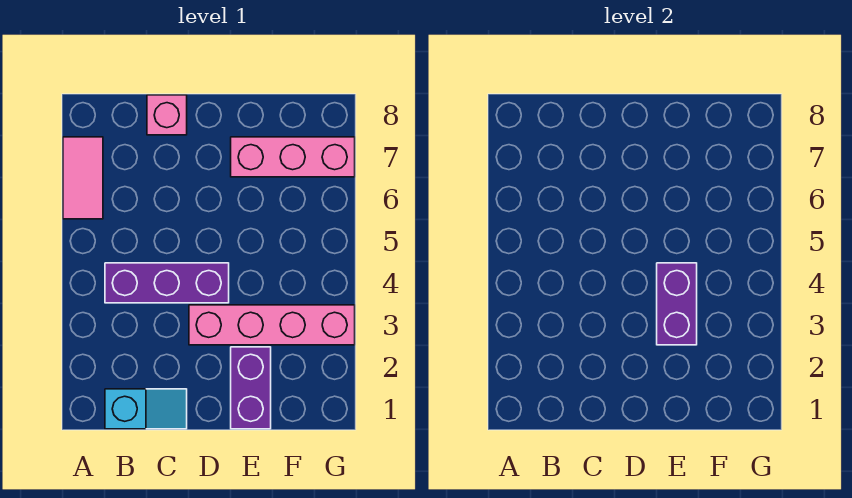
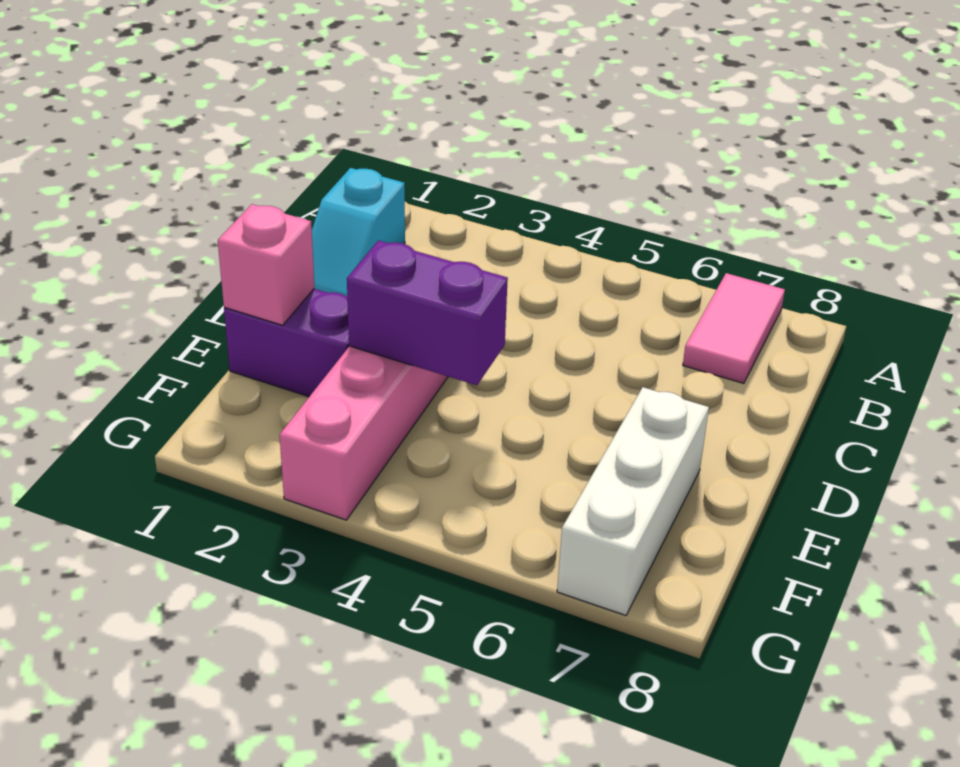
pink tile A6:A7 level 1 -> pink tile A7:B7 level 1
purple brick B4:D4 level 1 -> none
pink brick C8 level 1 -> pink brick E1 level 2
pink brick E7:G7 level 1 -> white brick E7:G7 level 1

